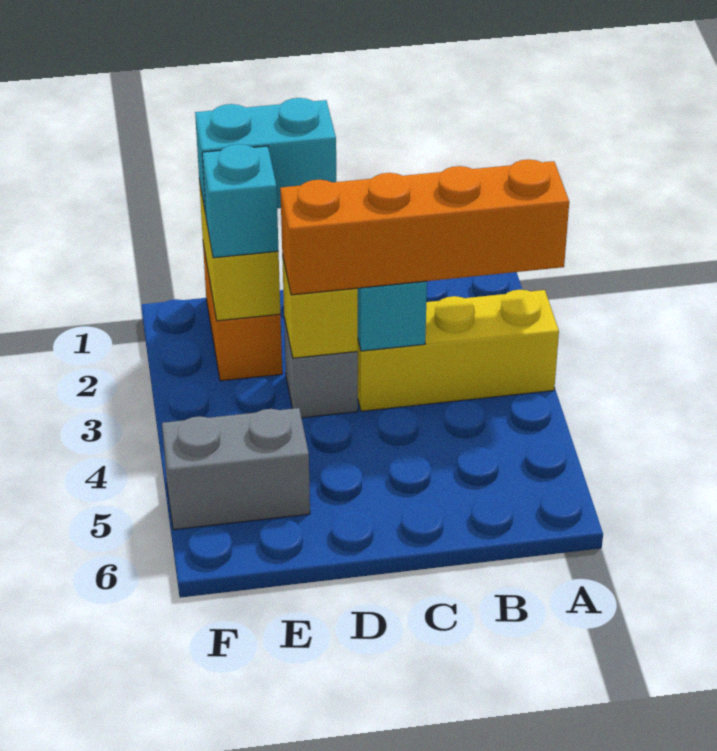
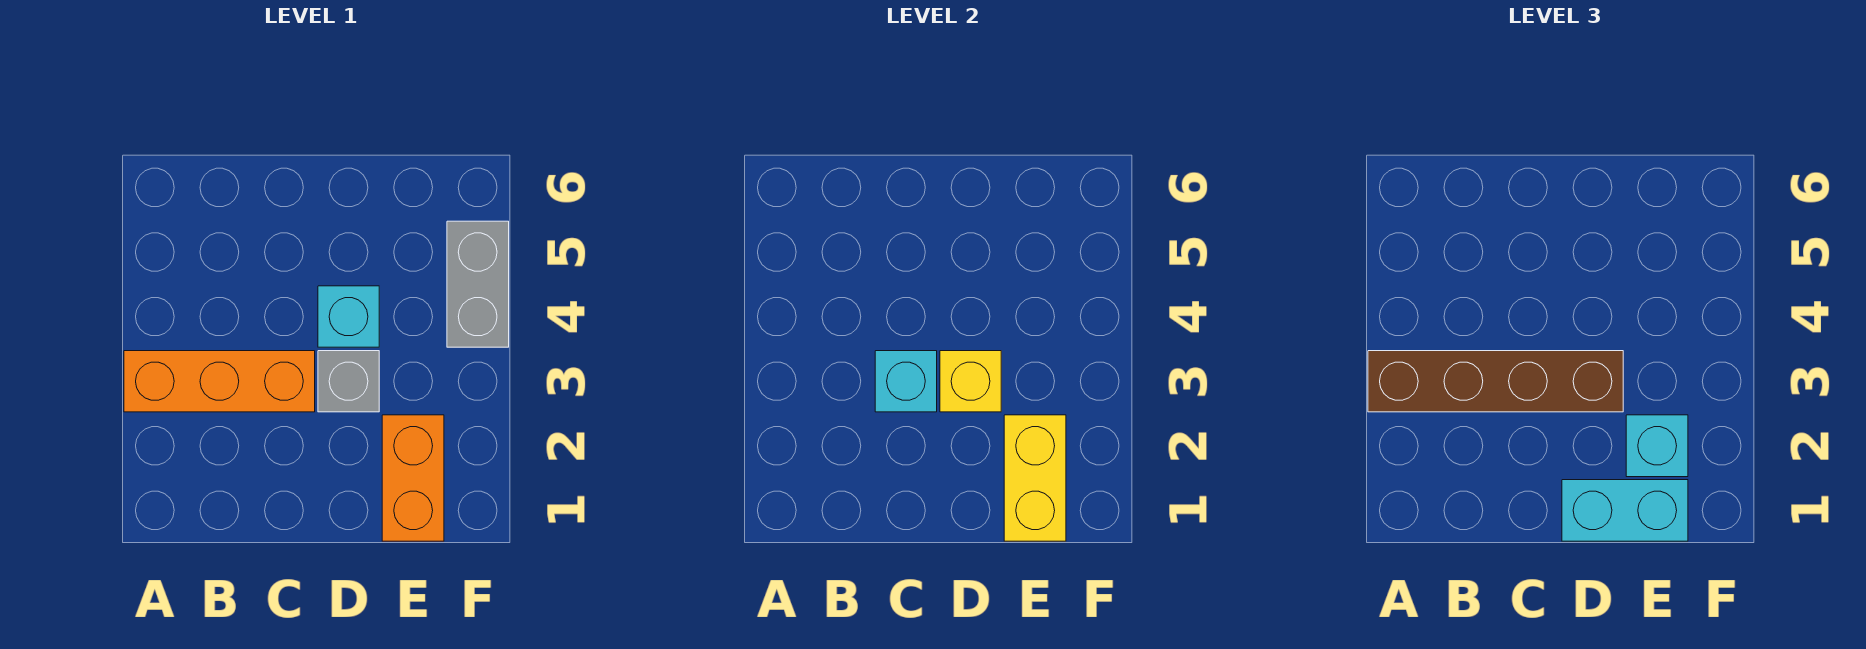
yellow brick A3:C3 level 1 -> orange brick A3:C3 level 1
orange brick A3:D3 level 3 -> brown brick A3:D3 level 3
none -> cyan brick D4 level 1
grey brick E5:F5 level 1 -> grey brick F4:F5 level 1

